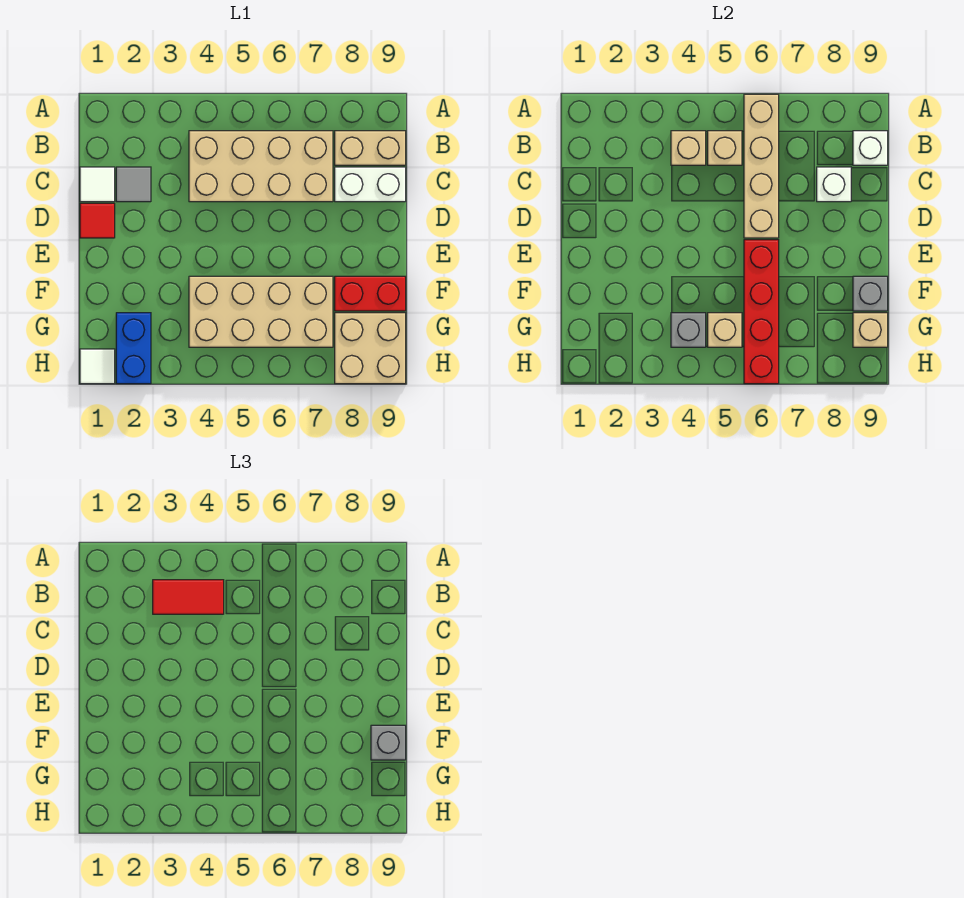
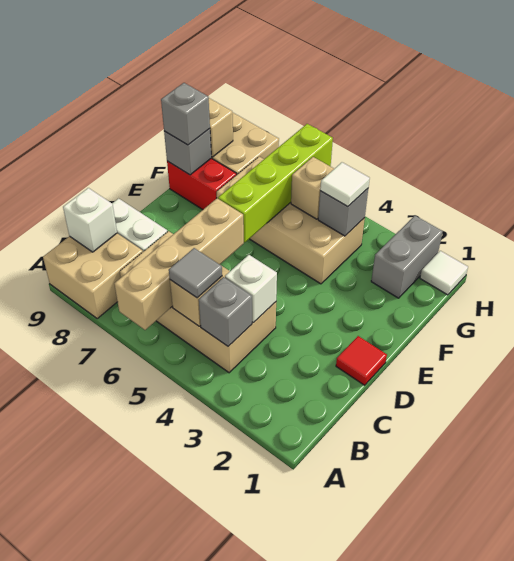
red tile B3:B4 level 3 -> none
tan brick B4 level 2 -> grey brick B4 level 2
tan brick B8:B9 level 1 -> tan brick A8:B9 level 1
white tile C1 level 1 -> white tile G4 level 3
grey tile C2 level 1 -> grey tile B5 level 3
white brick C8 level 2 -> white brick C4 level 2
red brick E6:H6 level 2 -> lime brick E6:H6 level 2
blue brick G2:H2 level 1 -> grey brick G2:H2 level 1

